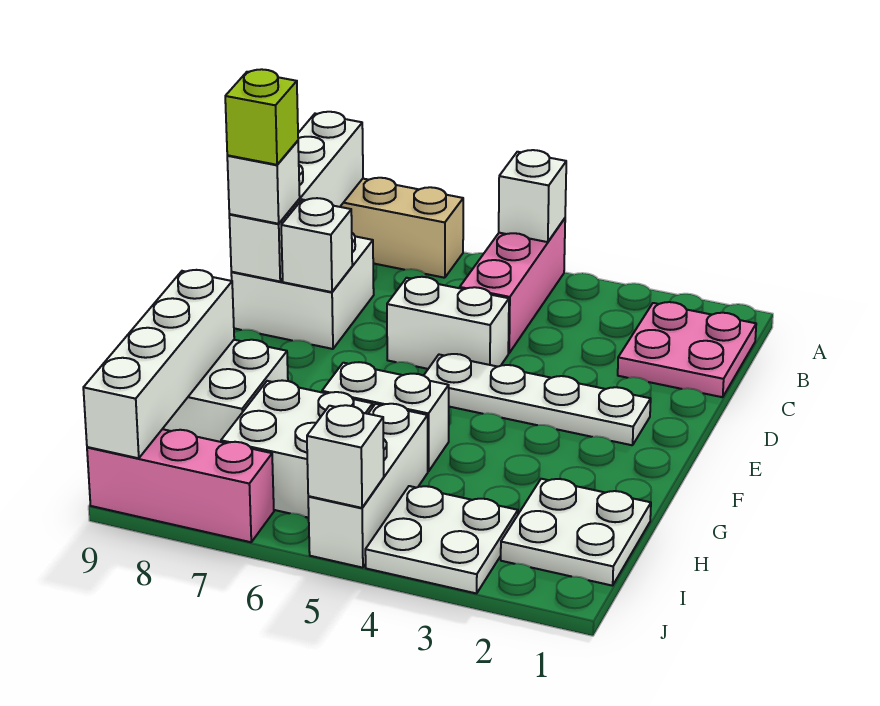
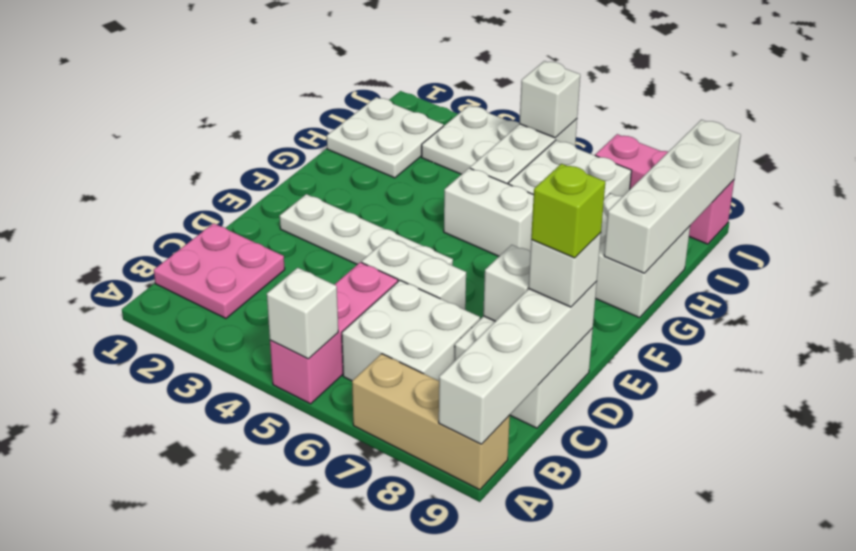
none -> white brick B6:C7 level 1

